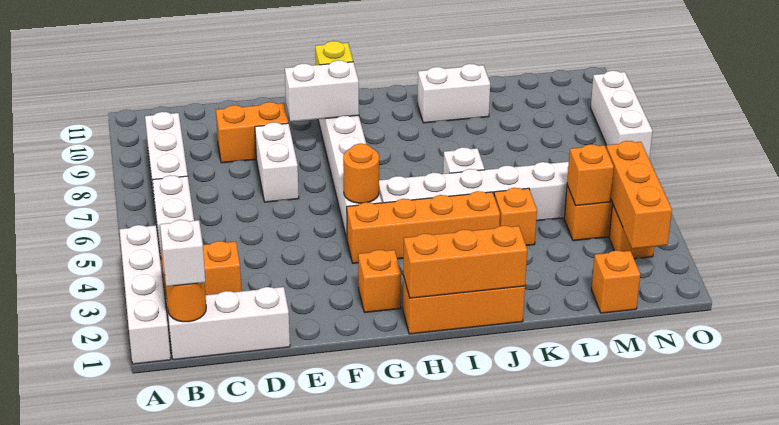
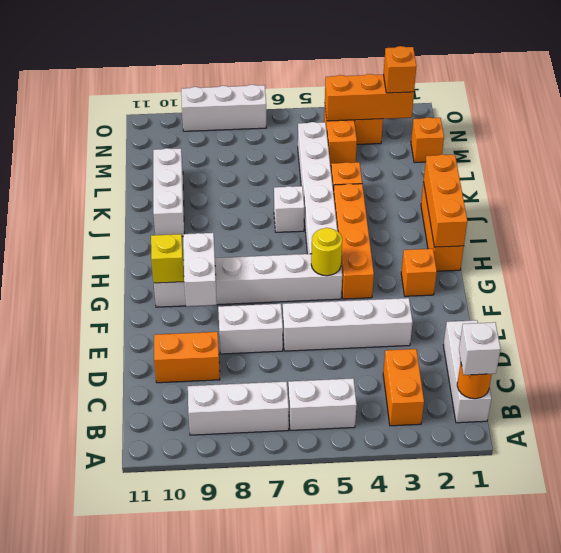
white brick A1:A4 level 1 -> white brick E3:E6 level 1
orange brick D9:E9 level 1 -> orange brick D9:D10 level 1
orange round brick G5 level 2 -> yellow round brick G5 level 2
white brick J10:K10 level 1 -> white brick J10:L10 level 1
orange brick M4 level 2 -> orange brick N2 level 3

